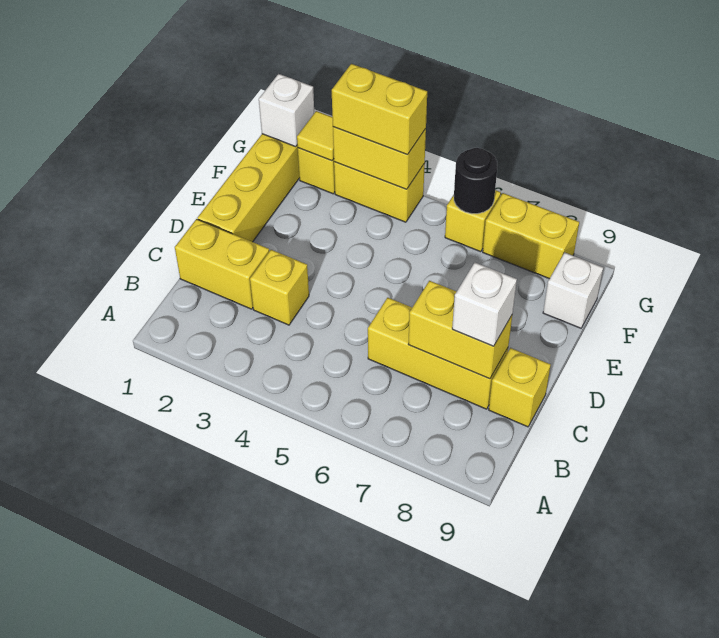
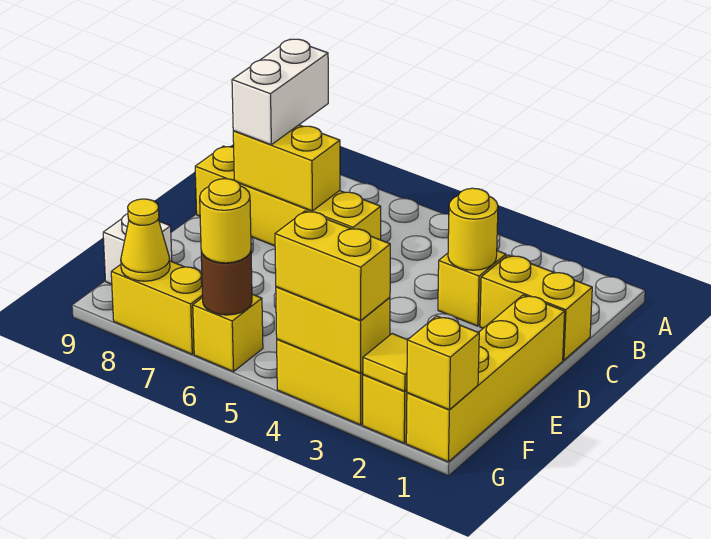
none -> yellow round brick C3 level 2
white brick C8 level 3 -> white brick B8:C8 level 3
white brick G1 level 2 -> yellow brick G1 level 2
black round brick G6 level 2 -> brown round brick G6 level 2
none -> yellow round brick G6 level 3
none -> yellow cone G8 level 2

